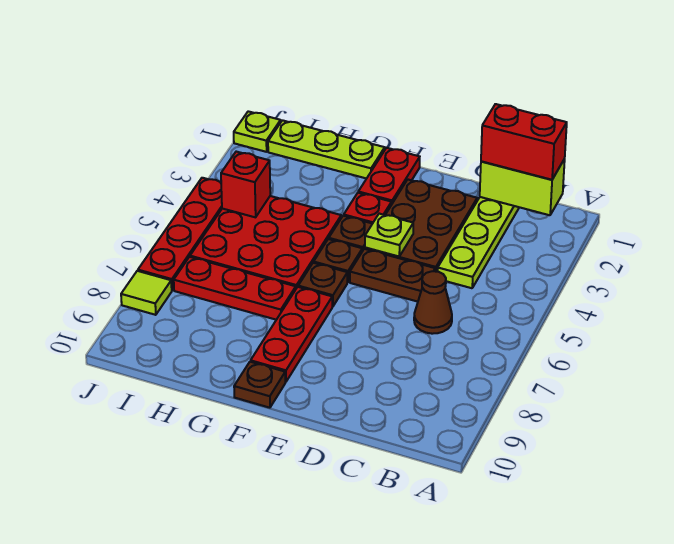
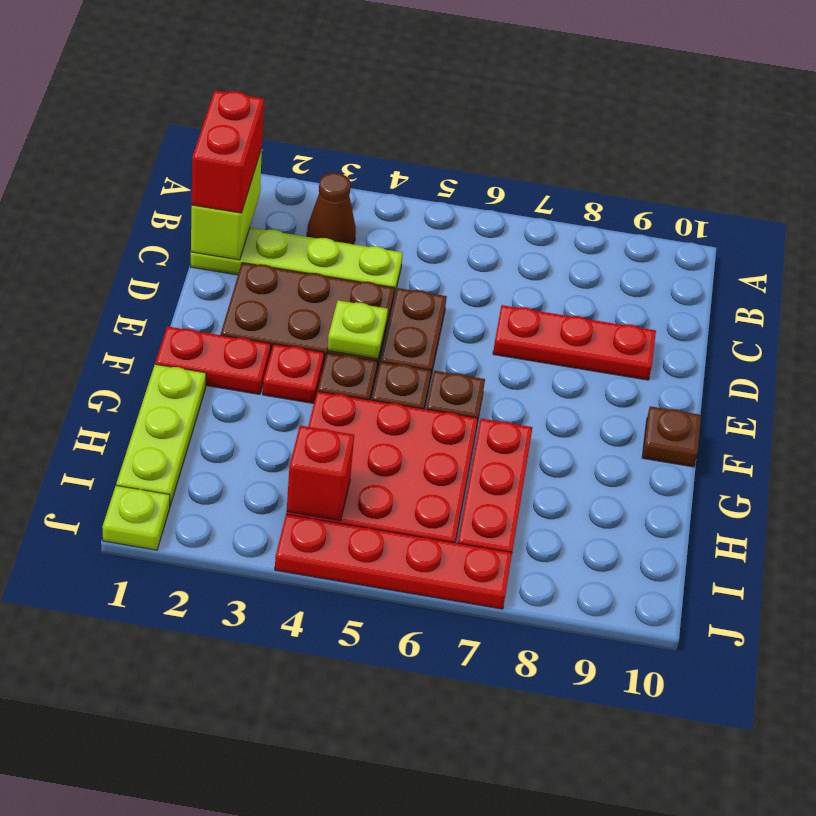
brown cone C6 level 1 -> brown cone B3 level 1
red plate F7:F9 level 1 -> red plate D7:D9 level 1
lime tile J8 level 1 -> none

